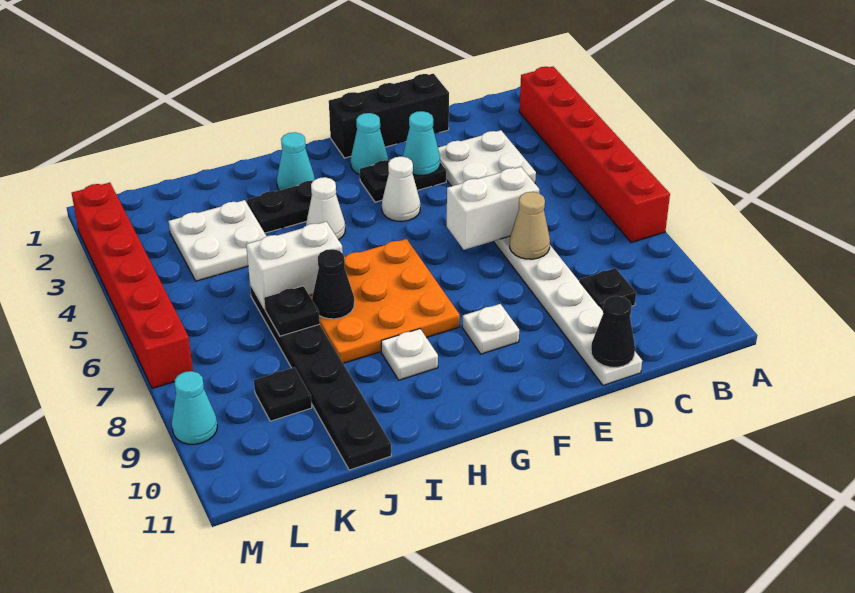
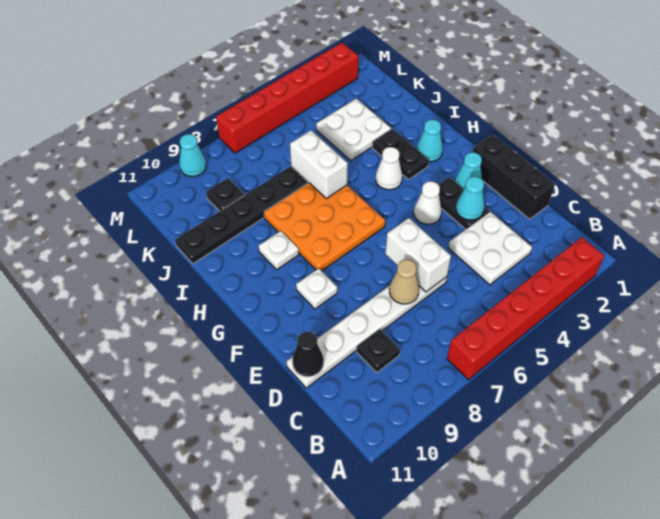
black cone I7 level 2 -> none
black plate J7 level 2 -> none

